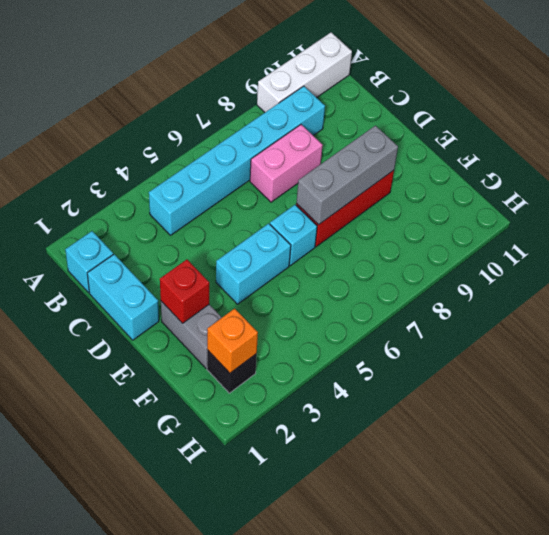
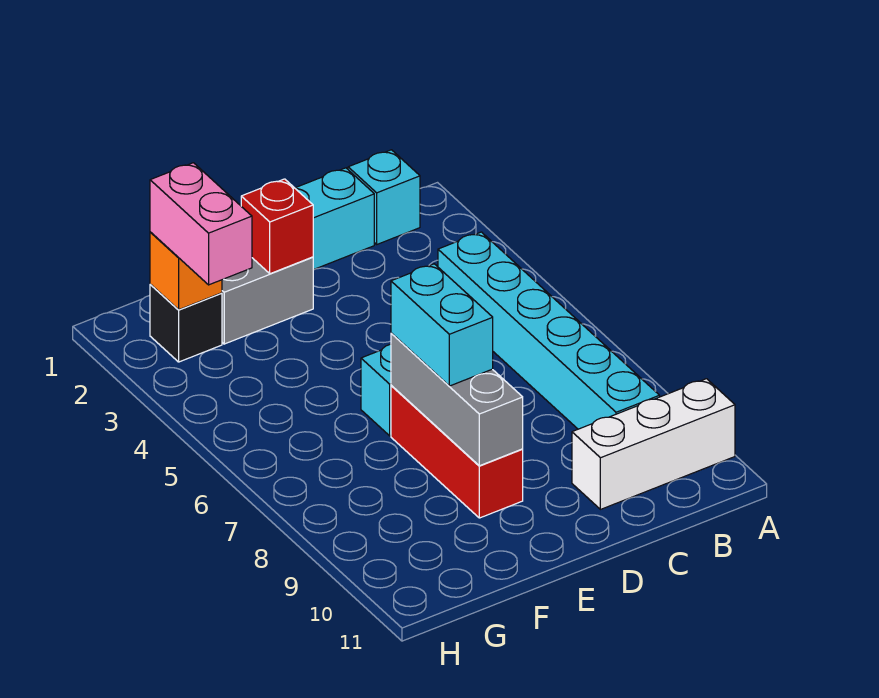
white brick A9:A11 level 1 -> white brick A10:C10 level 1
pink brick C7:C8 level 1 -> pink brick G2:G3 level 3
cyan brick E4:E5 level 1 -> cyan brick E7:E8 level 3

